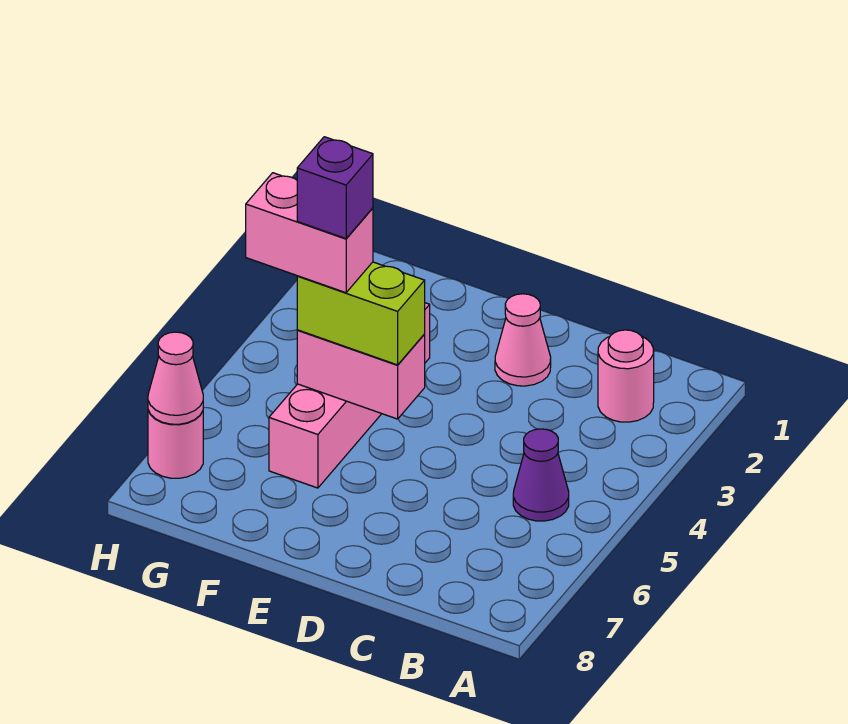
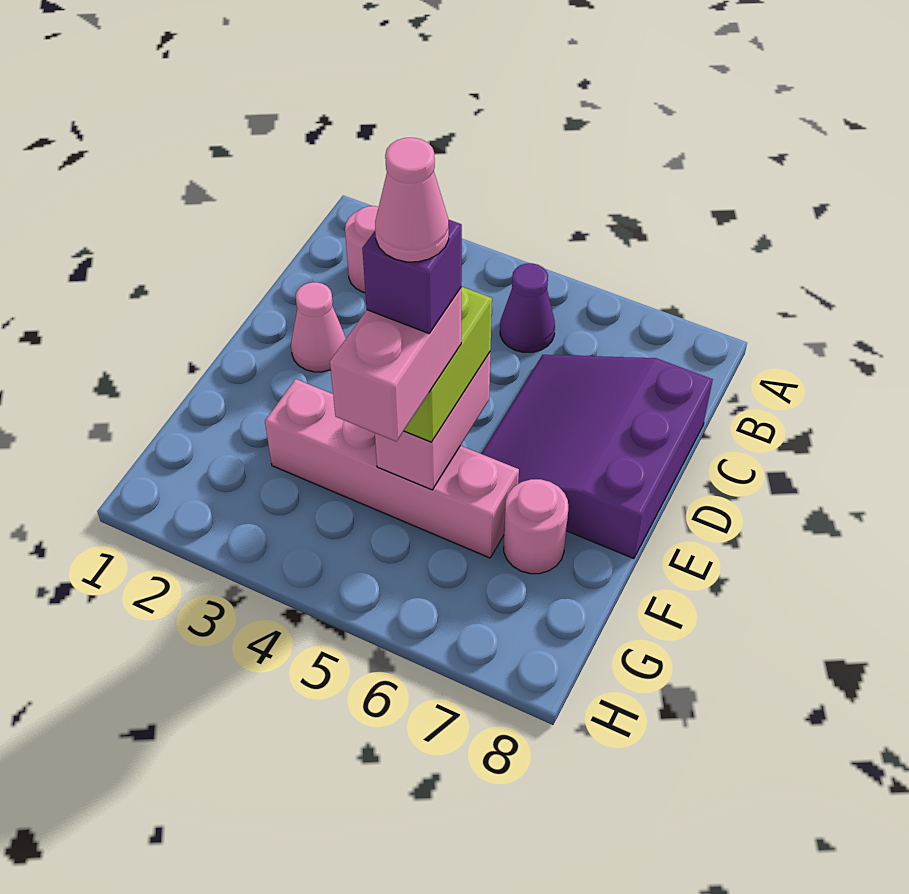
none -> purple slope C6:E8 level 1 top 8
pink round brick H7 level 1 -> pink round brick F7 level 1
pink cone H7 level 2 -> pink cone F5 level 6

